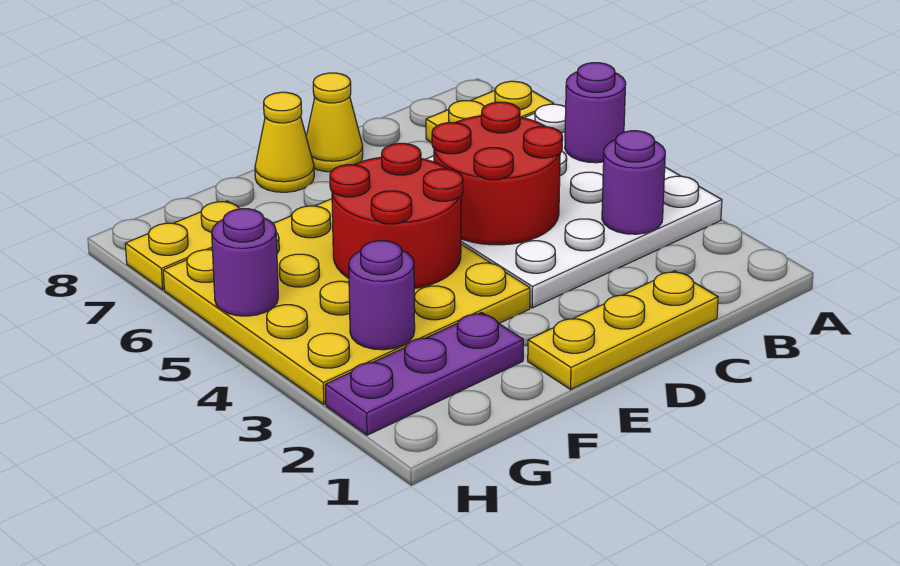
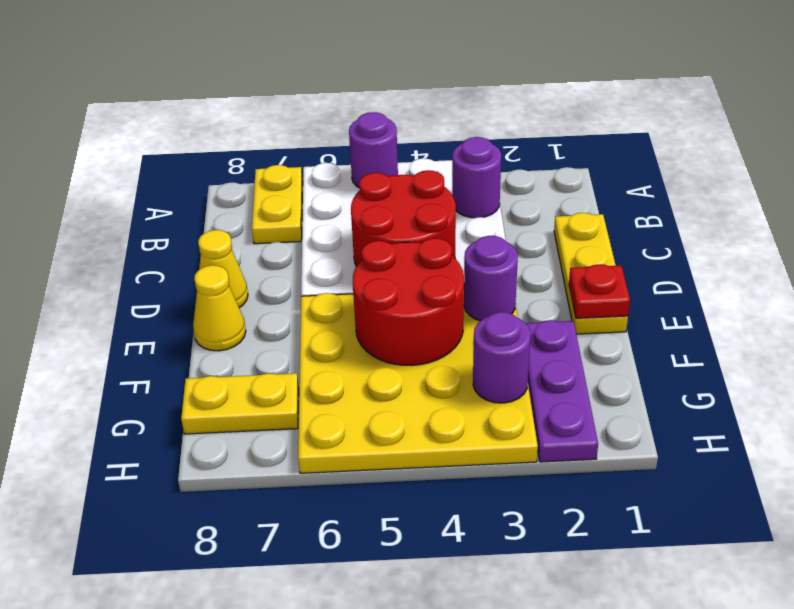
none -> red plate E1 level 2
yellow plate G7:H7 level 1 -> yellow plate G7:G8 level 1
purple round brick H5 level 2 -> purple round brick E3 level 2

